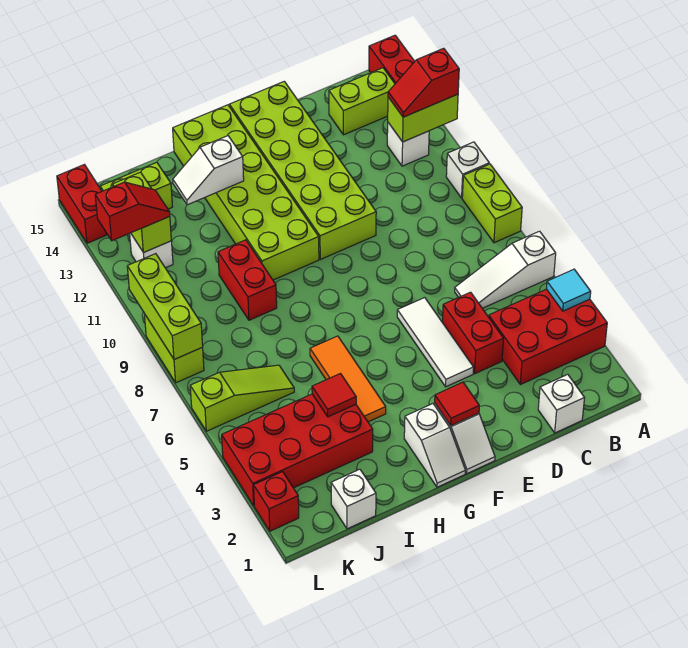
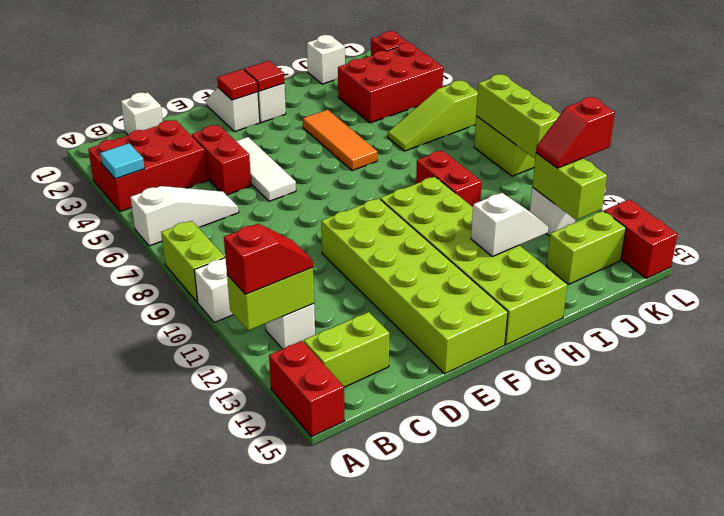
red brick I3:L4 level 1 -> red brick J3:L4 level 1
red tile I4 level 2 -> red tile G2 level 2

